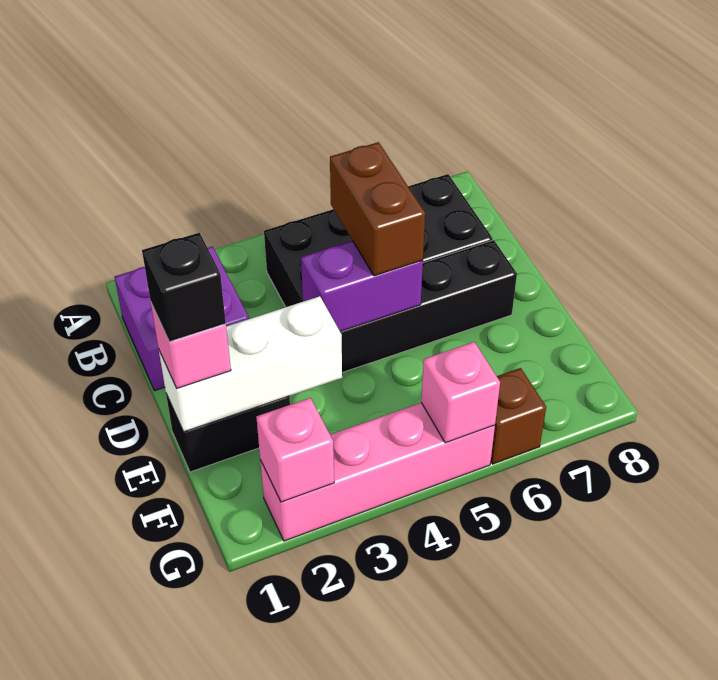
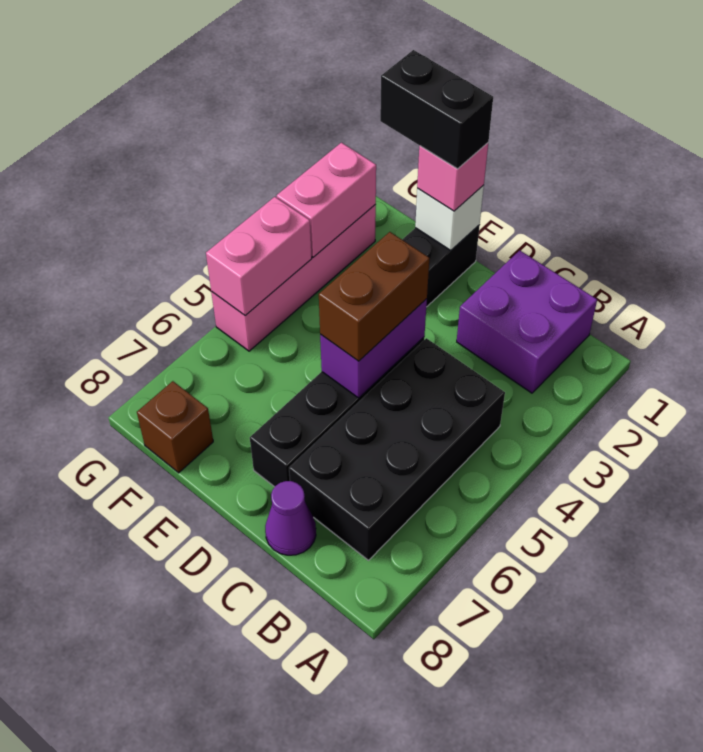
brown brick C5:D5 level 3 -> brown brick D4:D5 level 3
none -> purple cone C8 level 1
white brick E1:E3 level 2 -> white brick E1 level 2
black brick E1 level 4 -> black brick E1:F1 level 4
pink brick G2 level 2 -> pink brick G2:G3 level 2
pink brick G5 level 2 -> pink brick G4:G5 level 2
brown brick G6 level 1 -> brown brick F8 level 1

